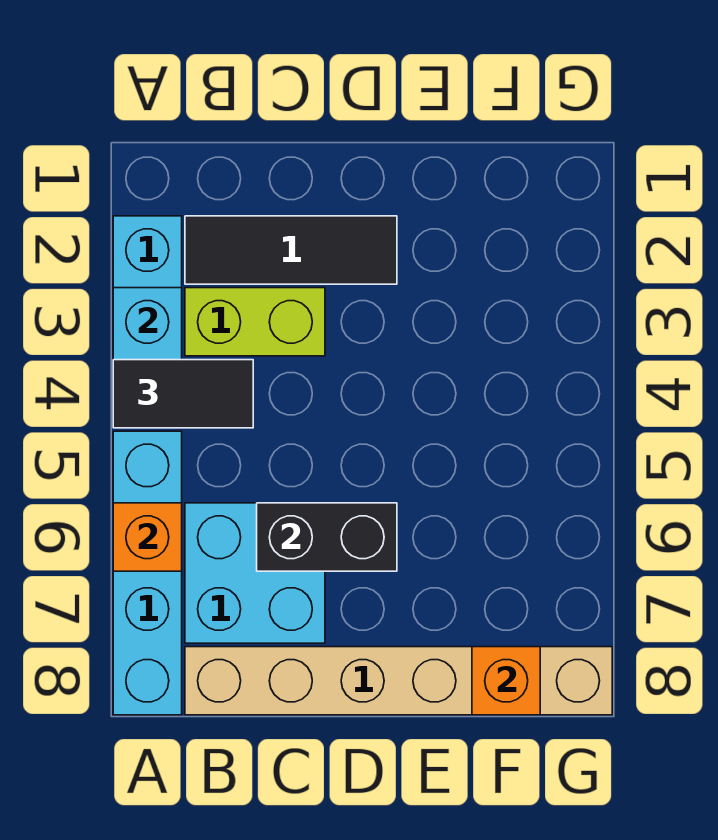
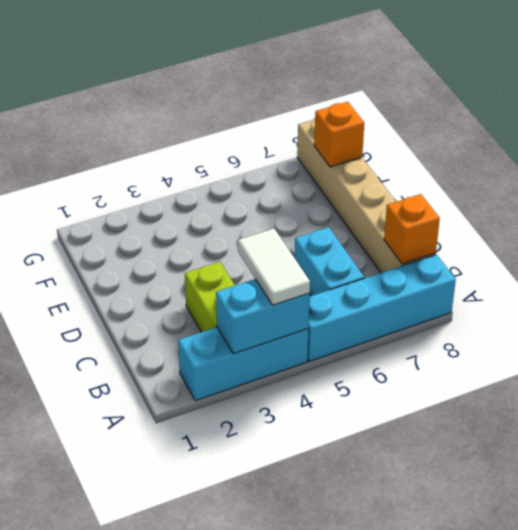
black tile A4:B4 level 3 -> white tile A4:B4 level 3
orange brick A6 level 2 -> orange brick B8 level 2
black tile B2:D2 level 1 -> none
cyan brick B6:C7 level 1 -> cyan brick B6:C6 level 1
black brick C6:D6 level 2 -> none

